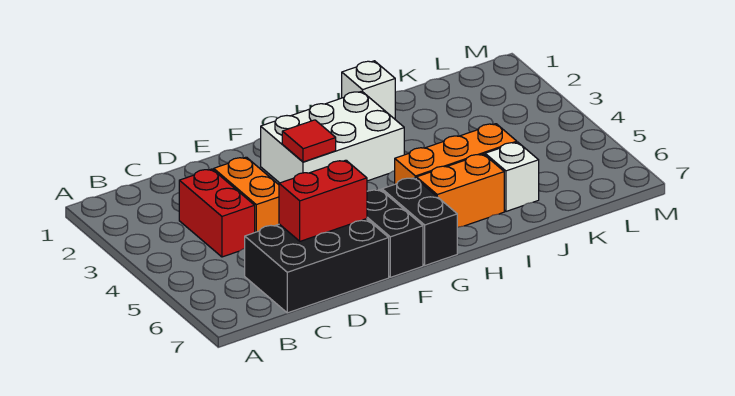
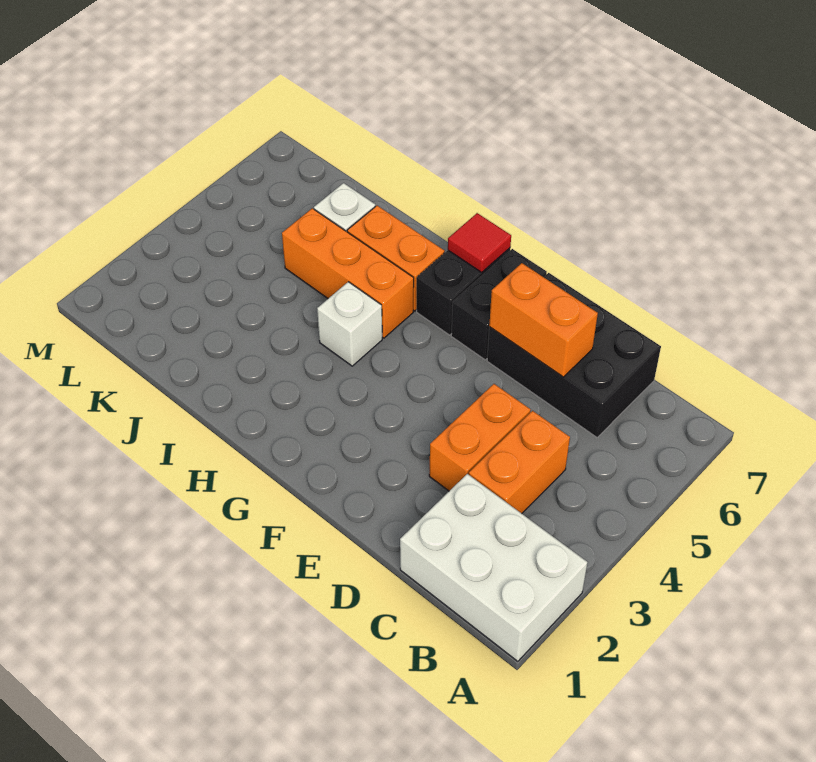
red brick C3:C4 level 1 -> orange brick C3:C4 level 1
red brick D6:E6 level 2 -> orange brick D6:E6 level 2
white brick F2:H3 level 1 -> white brick A1:C2 level 1
red tile F3 level 2 -> red tile G7 level 2
white brick I1 level 1 -> white brick H4 level 1

